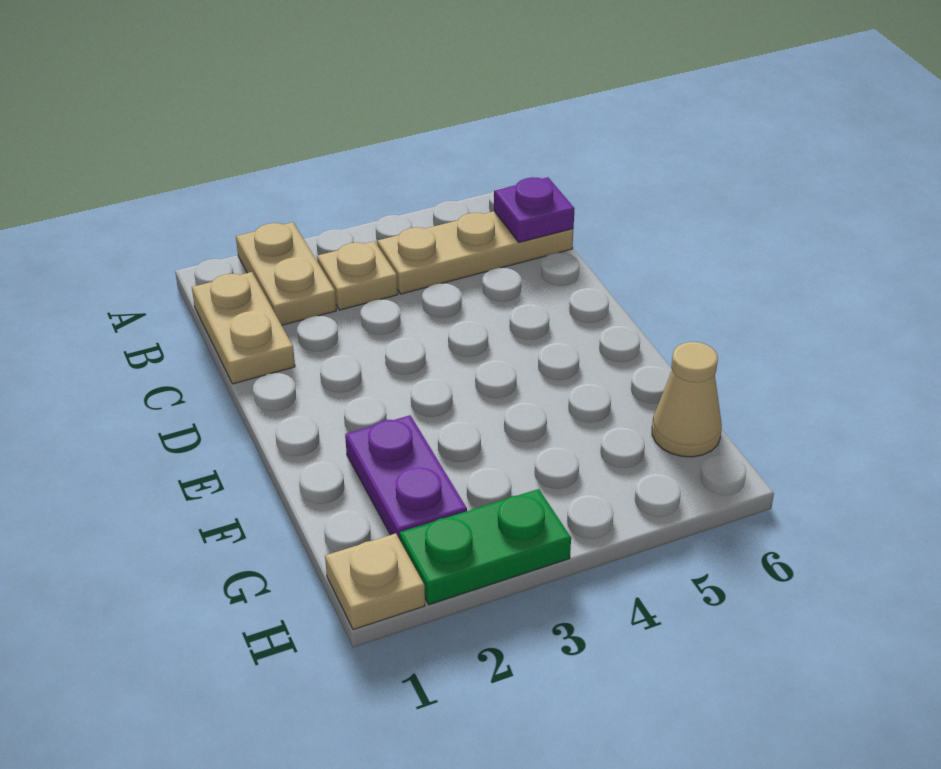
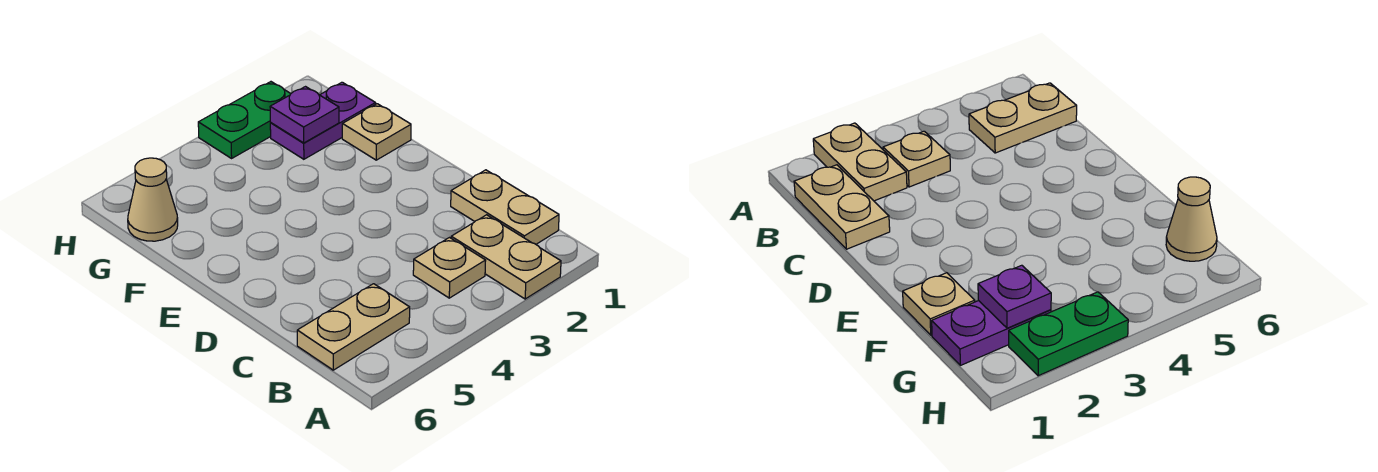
tan plate B4:B6 level 1 -> tan plate B5:B6 level 1
purple plate B6 level 2 -> purple plate G2 level 2
purple plate F2:G2 level 1 -> purple plate G1:G2 level 1
tan plate H1 level 1 -> tan plate F1 level 1

